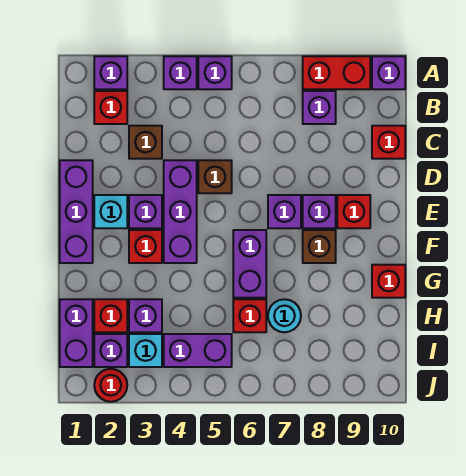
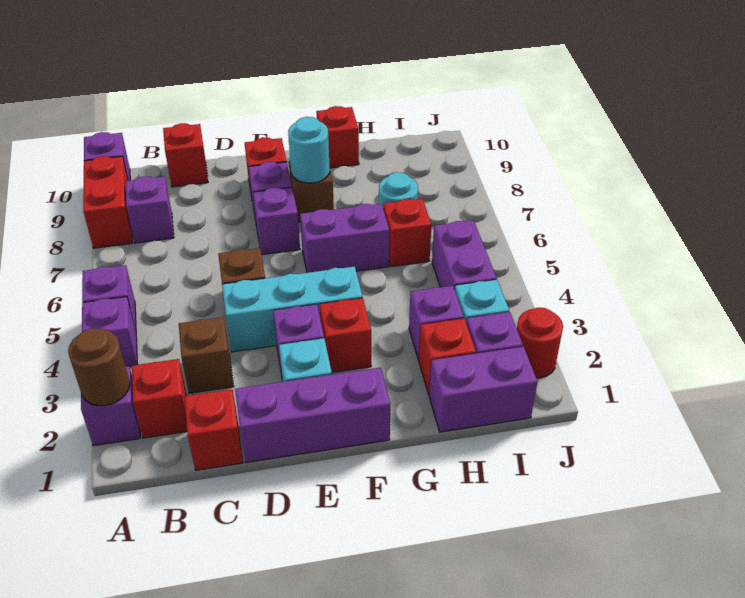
none -> brown round brick A2 level 2
none -> red brick C1 level 1
purple brick D4:F4 level 1 -> cyan brick D4:F4 level 1
none -> cyan round brick F8 level 2

